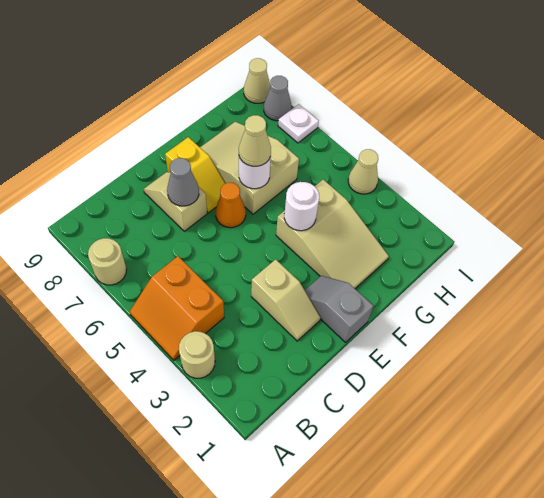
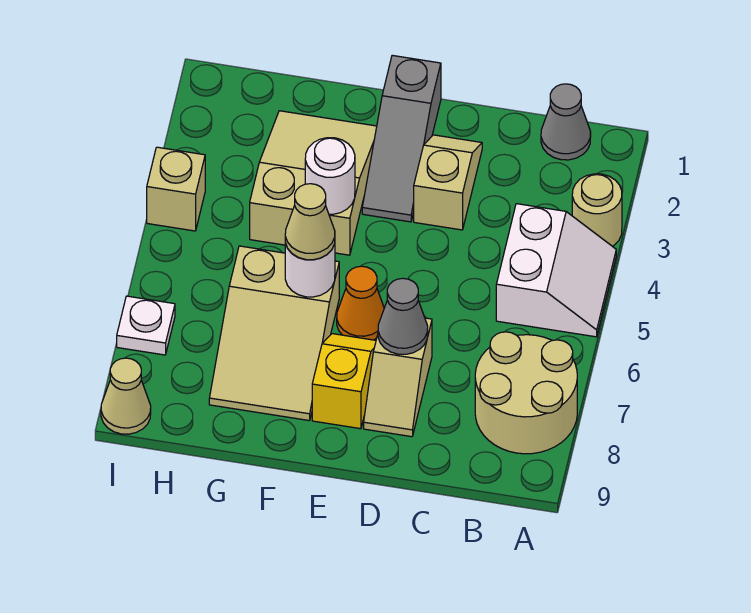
orange slope A4:B5 level 1 top B -> white slope A4:B5 level 1 top B
tan round brick A7 level 1 -> tan round brick A7:B8 level 1
grey slope E1:E2 level 1 top 1 -> grey slope E1:E3 level 1 top 1
tan cone I4 level 1 -> tan brick I4 level 1
grey cone I8 level 1 -> grey cone B1 level 1

